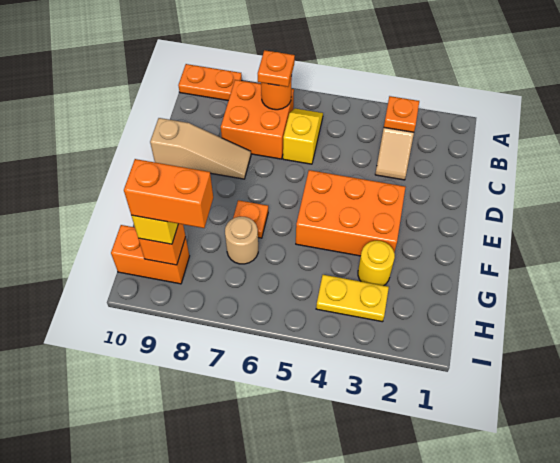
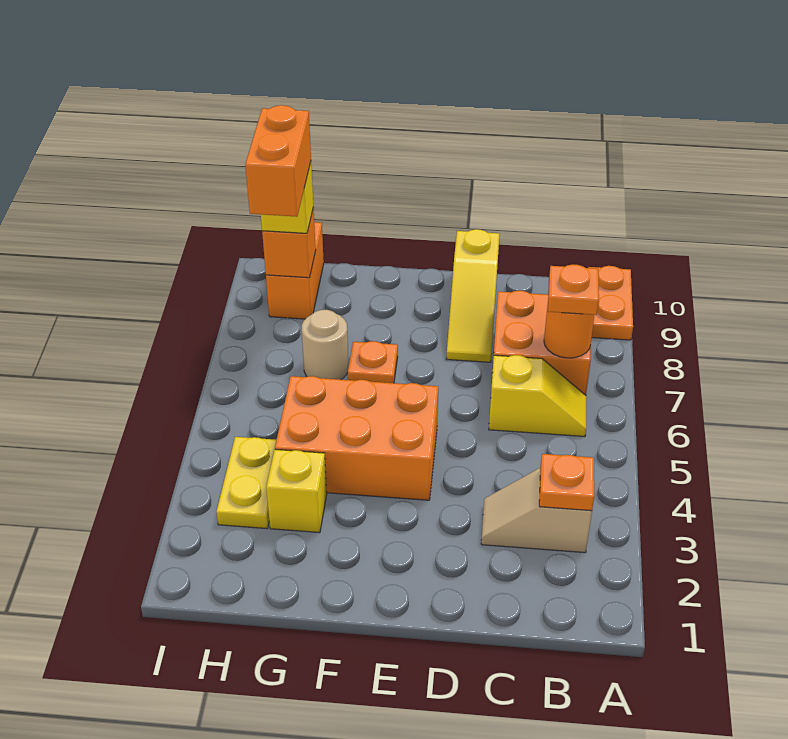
tan slope D8:D10 level 1 top 10 -> yellow slope D8:D10 level 1 top 10
orange brick E3:F5 level 1 -> orange brick E4:G5 level 1
yellow round brick G3 level 1 -> yellow brick G3 level 1

